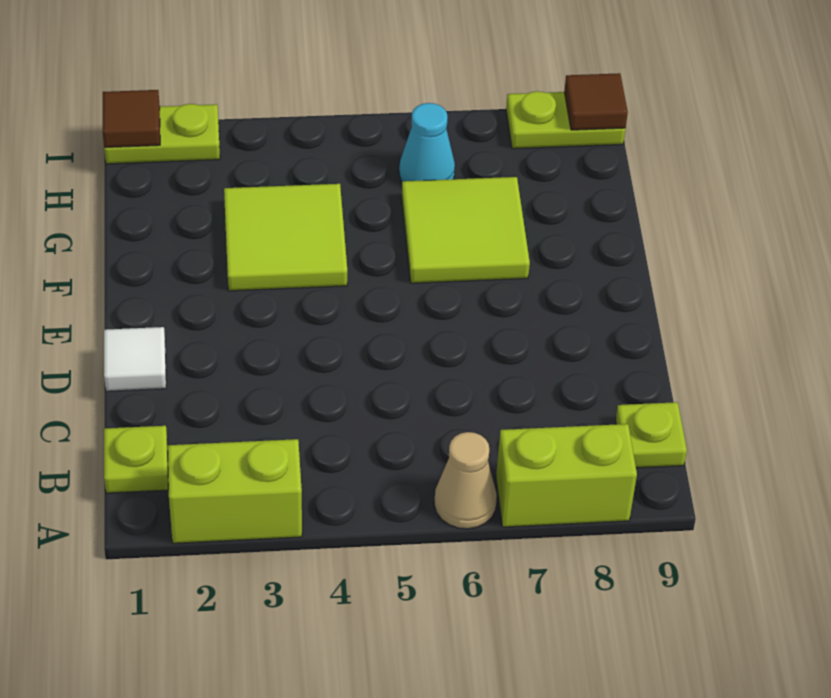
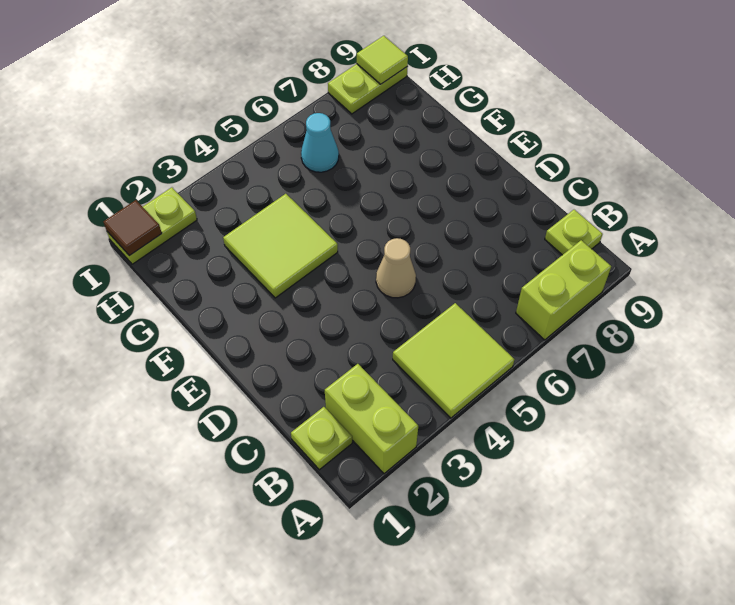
lime brick A2:A3 level 1 -> lime brick A2:B2 level 1
tan cone A6 level 1 -> tan cone D5 level 1
white tile D1 level 1 -> none
lime tile F6:G7 level 1 -> lime tile A4:B5 level 1
brown tile I9 level 2 -> lime tile I9 level 2

